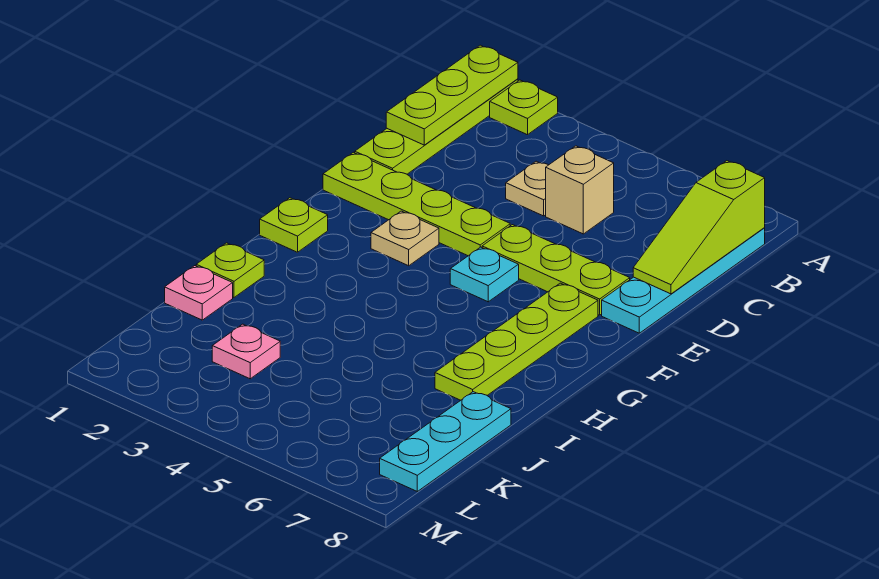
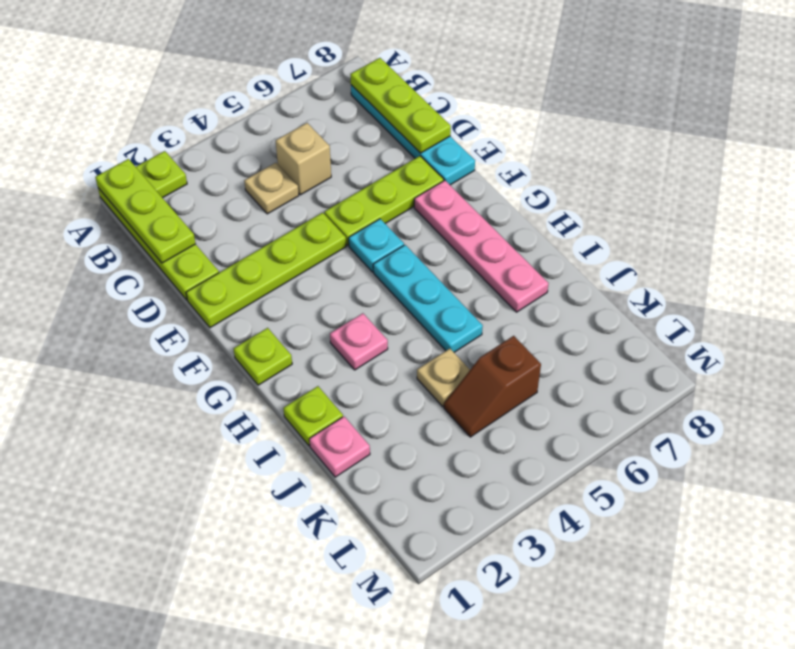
lime slope B8:D8 level 2 top B -> lime plate B8:D8 level 2
tan plate F3 level 1 -> tan plate J4 level 1
lime plate F7:I7 level 1 -> pink plate F7:I7 level 1
cyan plate J8:L8 level 1 -> cyan plate G5:I5 level 1
pink plate K3 level 1 -> pink plate H3 level 1
none -> brown slope K4:K5 level 1 top 5

